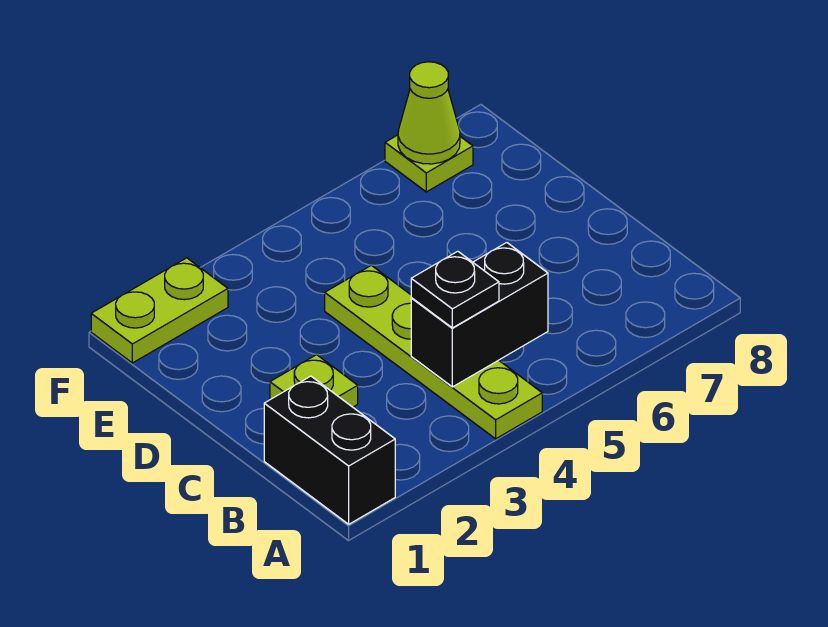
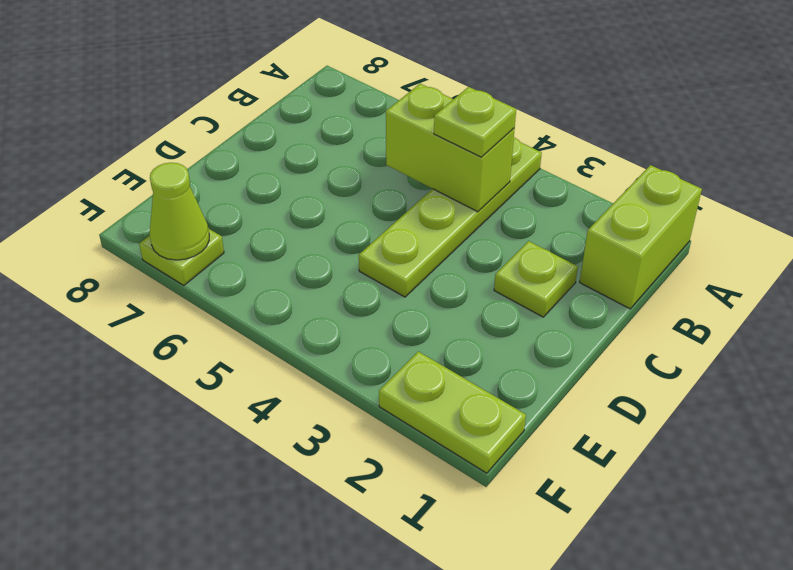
black brick A1:B1 level 1 -> lime brick A1:B1 level 1
black brick B4:B5 level 2 -> lime brick B4:B5 level 2
black plate B4 level 3 -> lime plate B4 level 3

